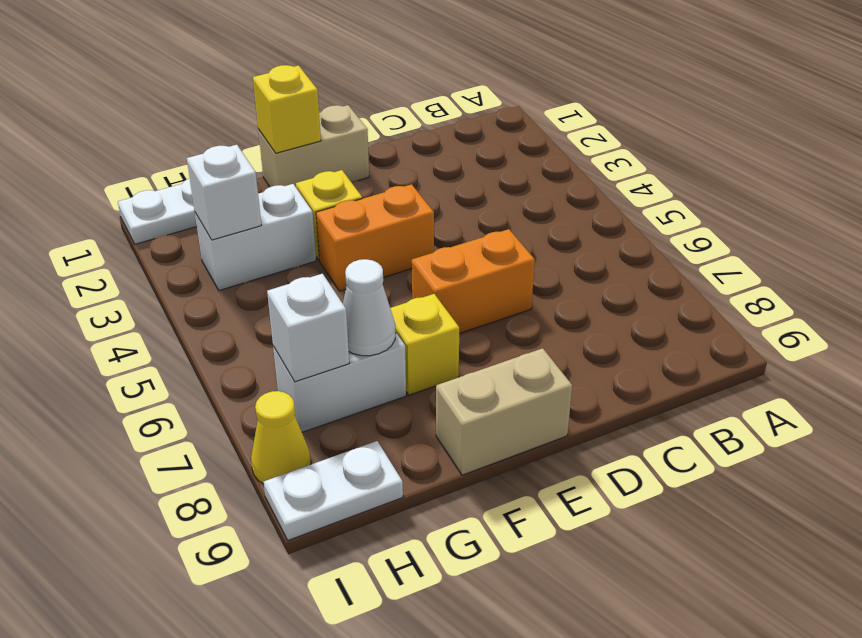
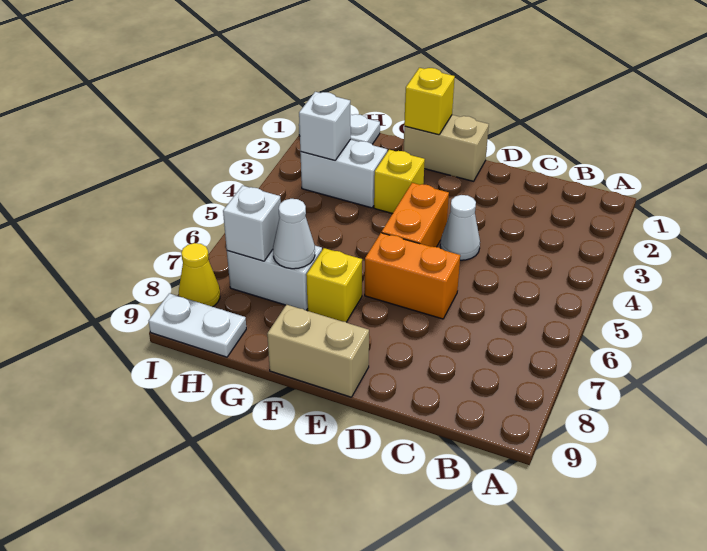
none -> white cone D4 level 1
orange brick E4:F4 level 1 -> orange brick E4:E5 level 1

